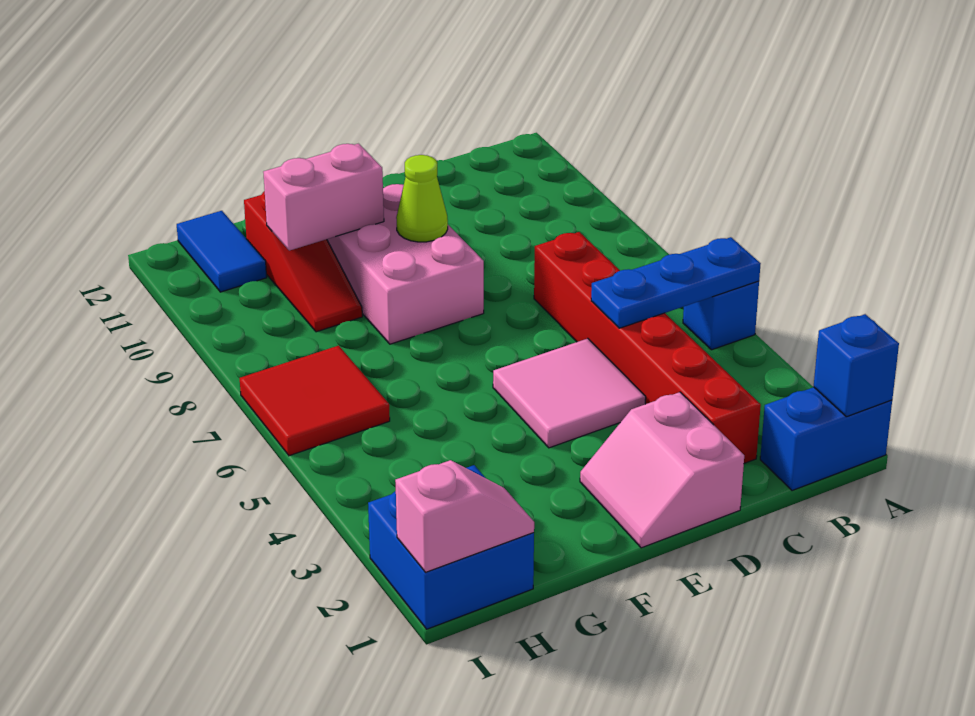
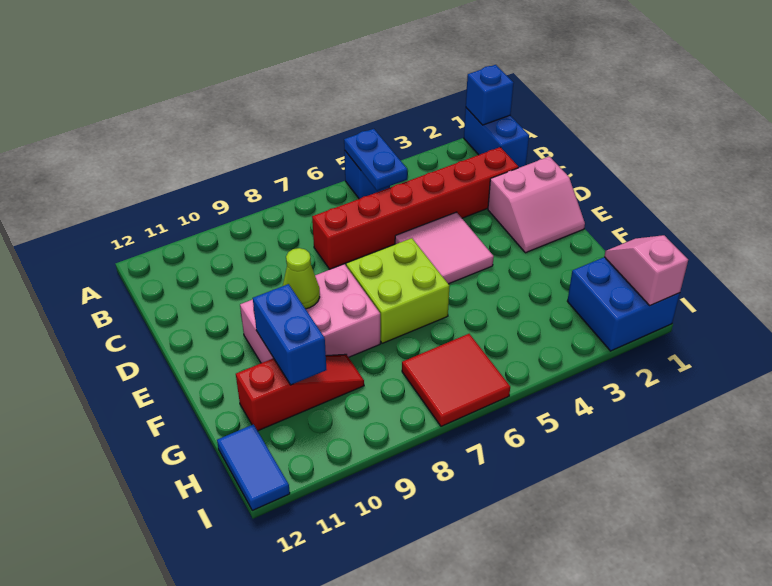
blue plate A5:C5 level 2 -> blue plate A5:B5 level 2
none -> lime brick E6:F7 level 1
pink brick F10:G10 level 2 -> blue brick F10:G10 level 2
blue tile H11:H12 level 1 -> blue tile H12:I12 level 1

